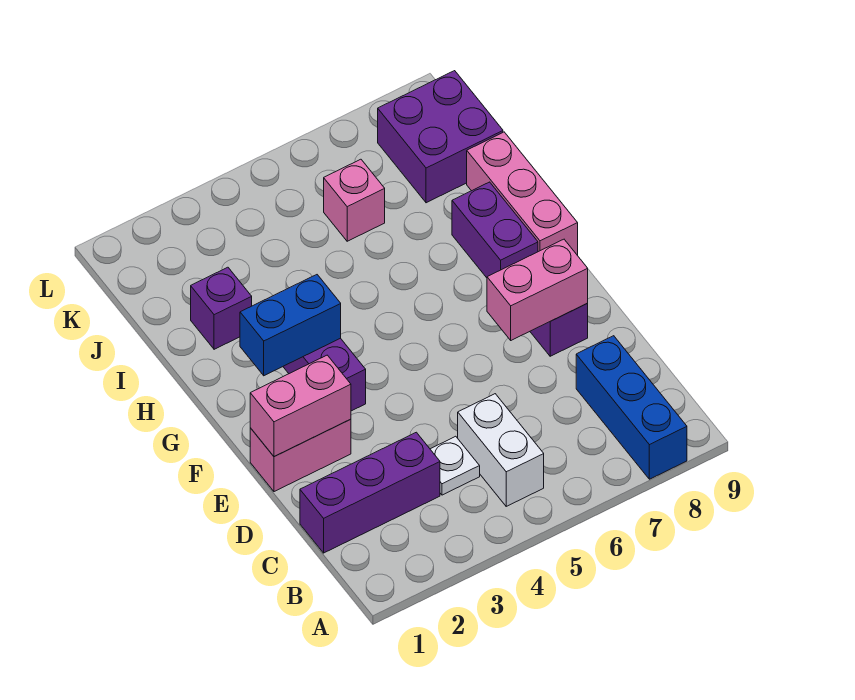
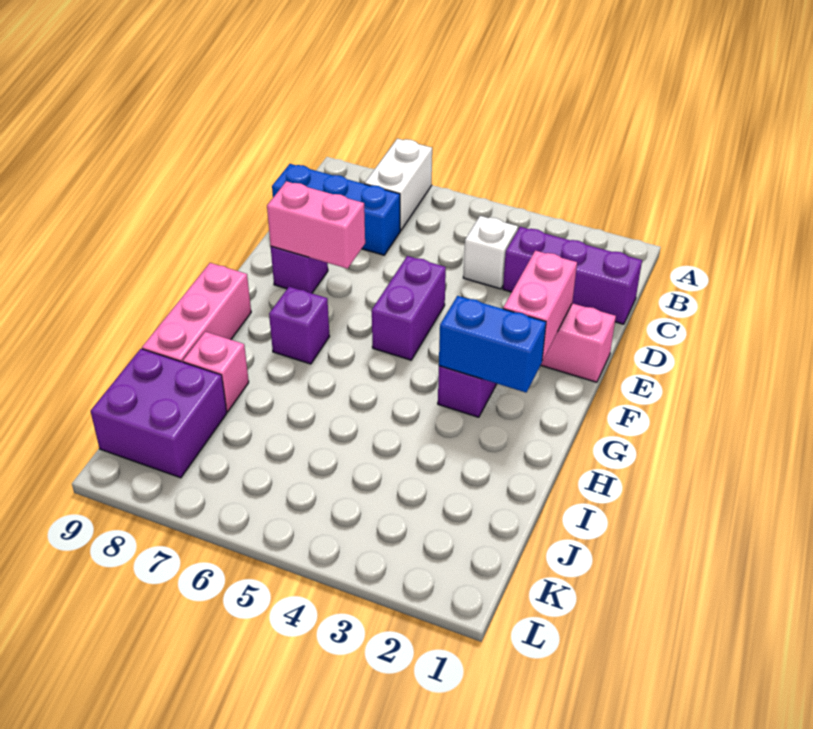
blue brick A8:C8 level 1 -> blue brick C7:C9 level 1
white brick B5:C5 level 1 -> white brick A7:B7 level 1
white plate C4 level 1 -> white brick C4 level 1
pink brick E1:E2 level 2 -> pink brick E2:F2 level 2
purple brick G8:H8 level 1 -> purple brick E5:F5 level 1
purple brick I2 level 1 -> purple brick G7 level 1
pink brick J6 level 1 -> pink brick I8 level 1

